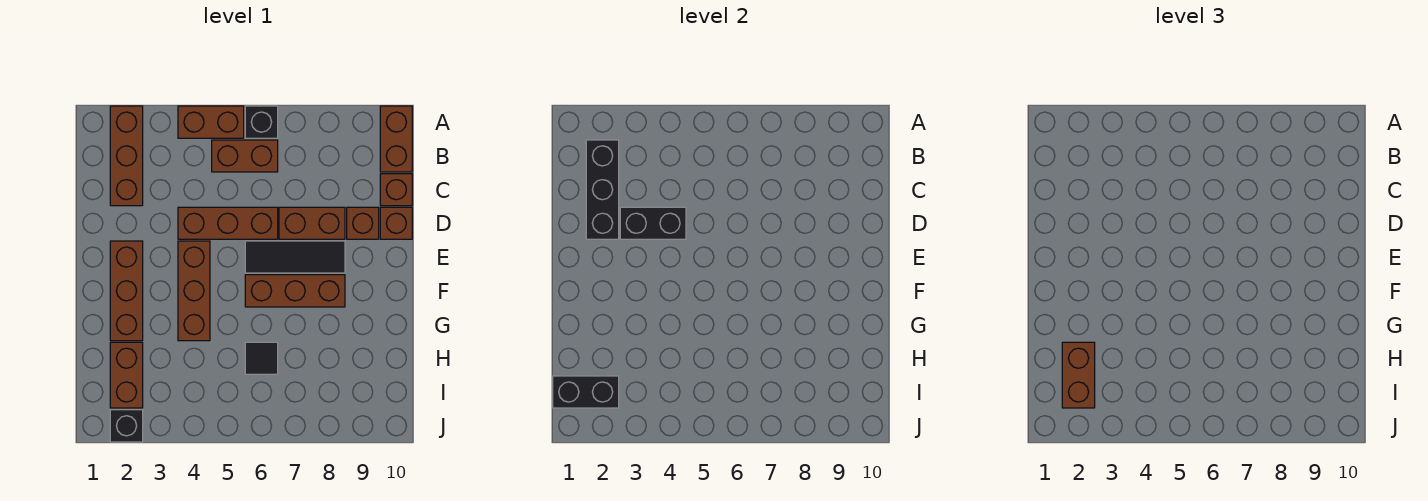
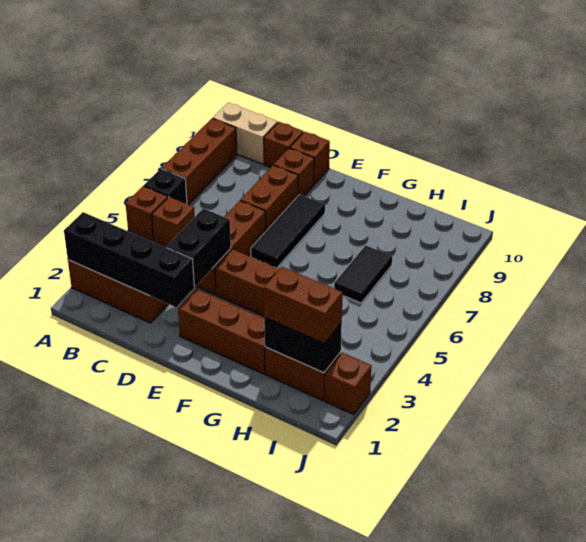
brown brick A4:A5 level 1 -> brown brick A5 level 1
brown brick A10:B10 level 1 -> tan brick A10:B10 level 1
black brick B2:D2 level 2 -> black brick A2:D2 level 2
brown brick B5:B6 level 1 -> brown brick B5 level 1
brown brick F6:F8 level 1 -> brown brick A7:A9 level 1
black tile H6 level 1 -> black tile H6:H7 level 1
black brick I1:I2 level 2 -> black brick H2:I2 level 2
black brick J2 level 1 -> brown brick J2 level 1

